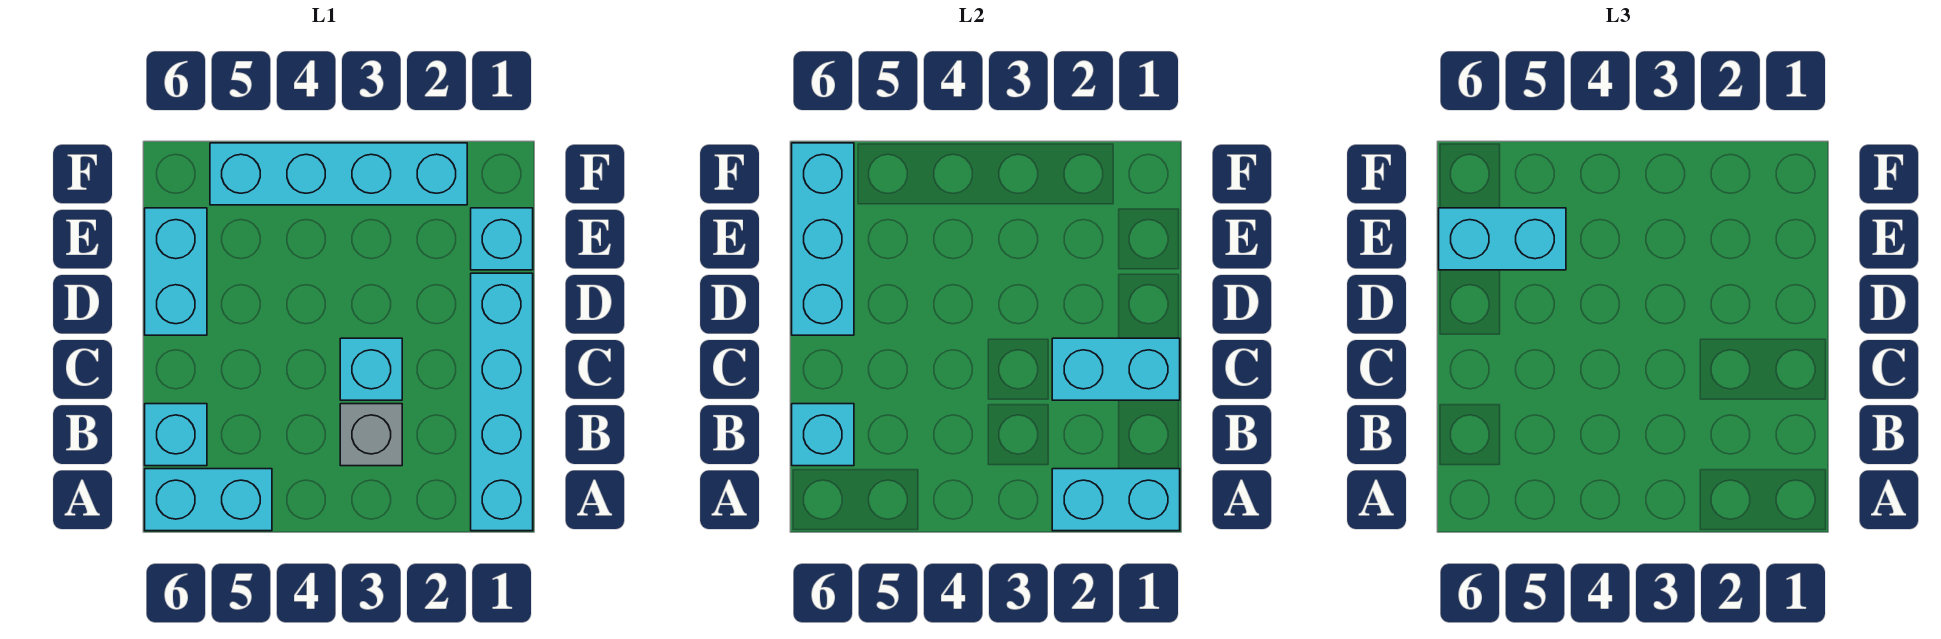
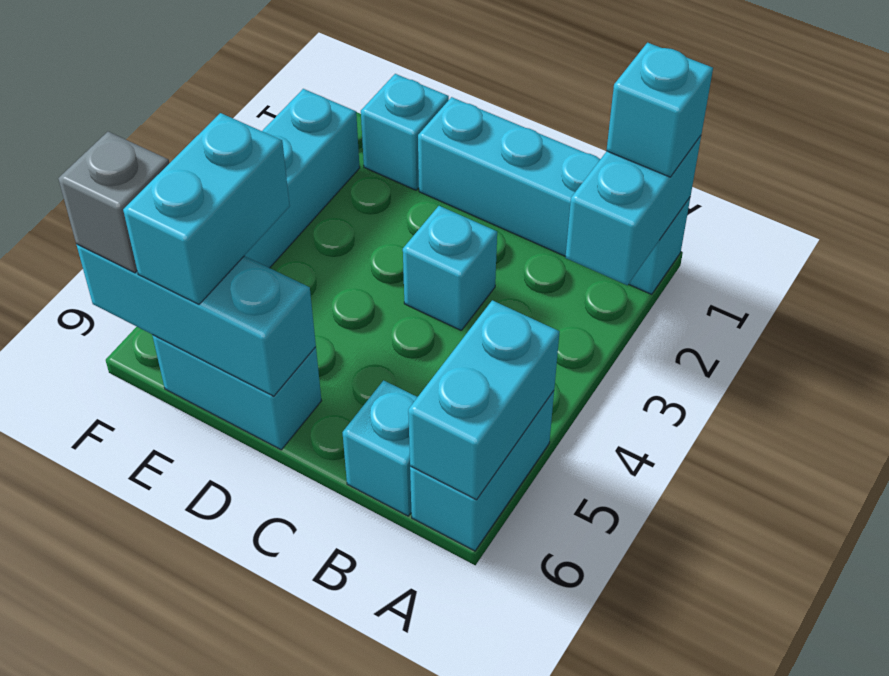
grey brick B3 level 1 -> grey brick F6 level 3
cyan brick B6 level 2 -> cyan brick A1 level 3
cyan brick C1:C2 level 2 -> cyan brick A5:A6 level 2

